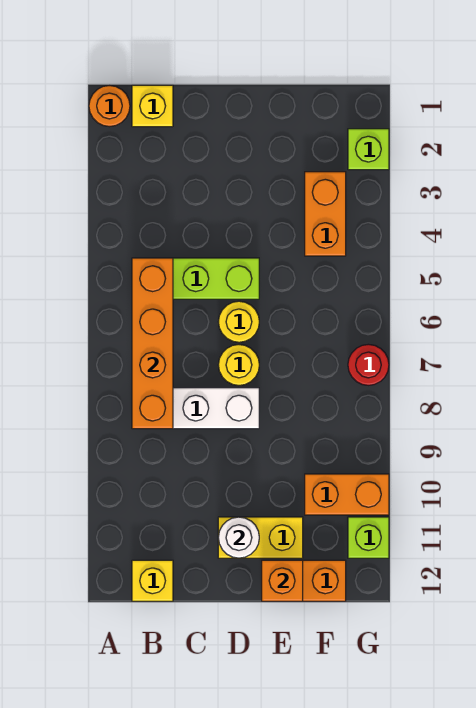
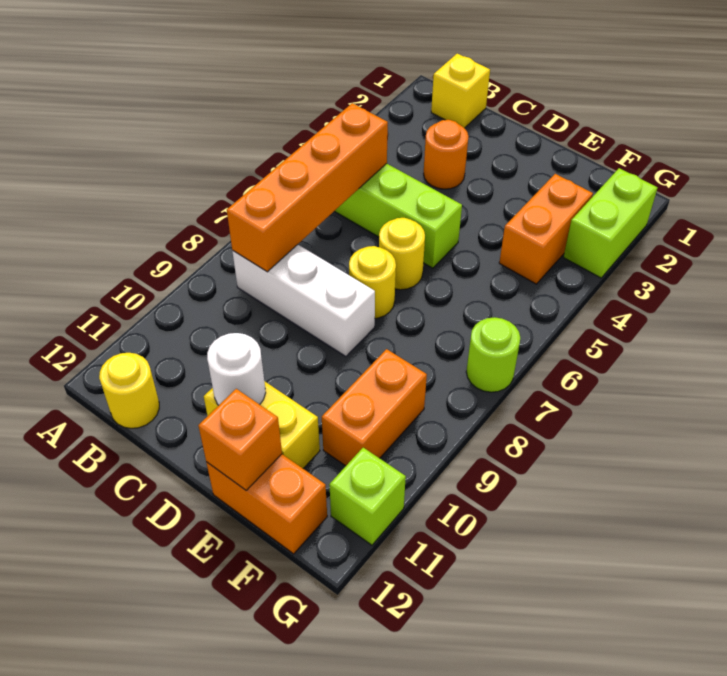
orange round brick A1 level 1 -> orange round brick C3 level 1
yellow brick B12 level 1 -> yellow round brick B12 level 1
orange brick F10:G10 level 1 -> orange brick F9:F10 level 1
lime brick G2 level 1 -> lime brick G2:G3 level 1
red round brick G7 level 1 -> lime round brick G7 level 1

